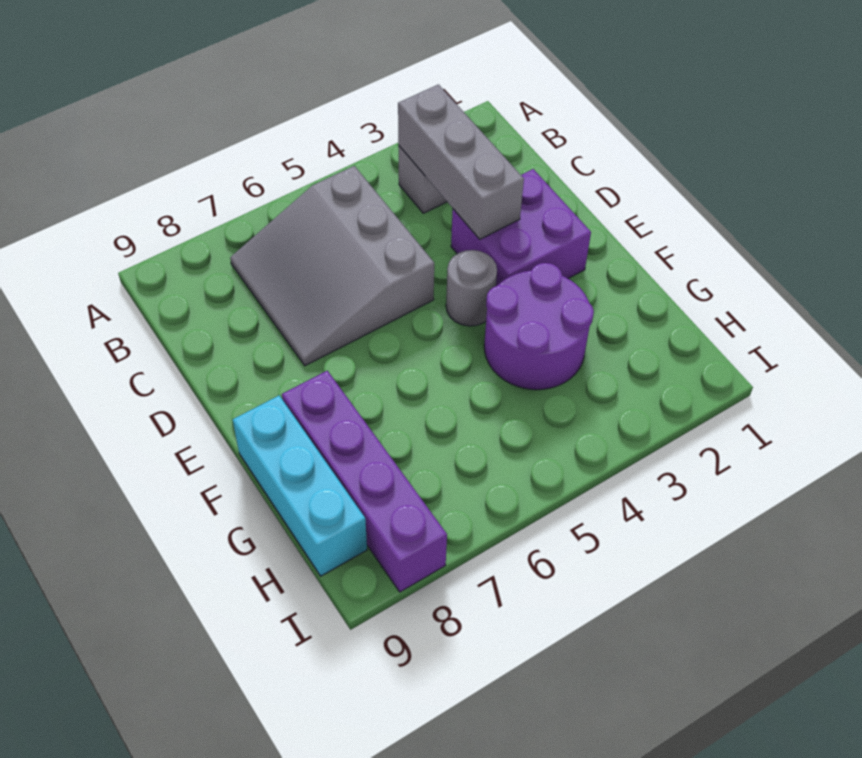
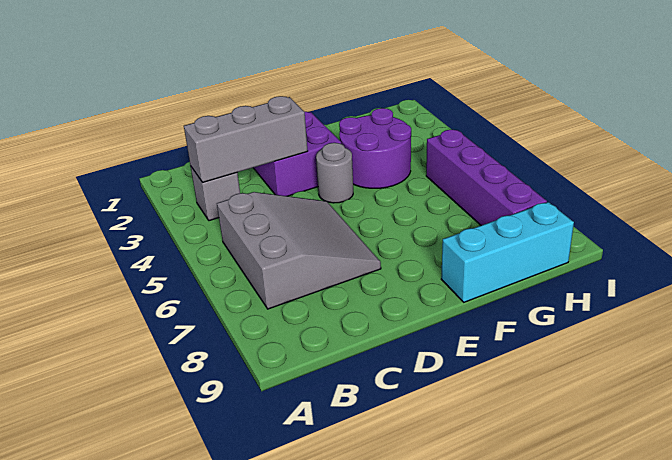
grey slope B5:D7 level 1 top 5 -> grey slope B5:D7 level 1 top B
purple brick F8:I8 level 1 -> purple brick H5:H8 level 1

